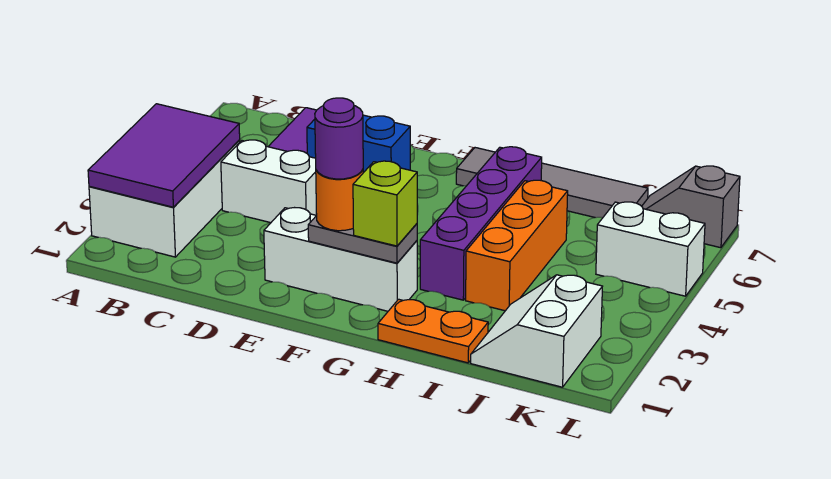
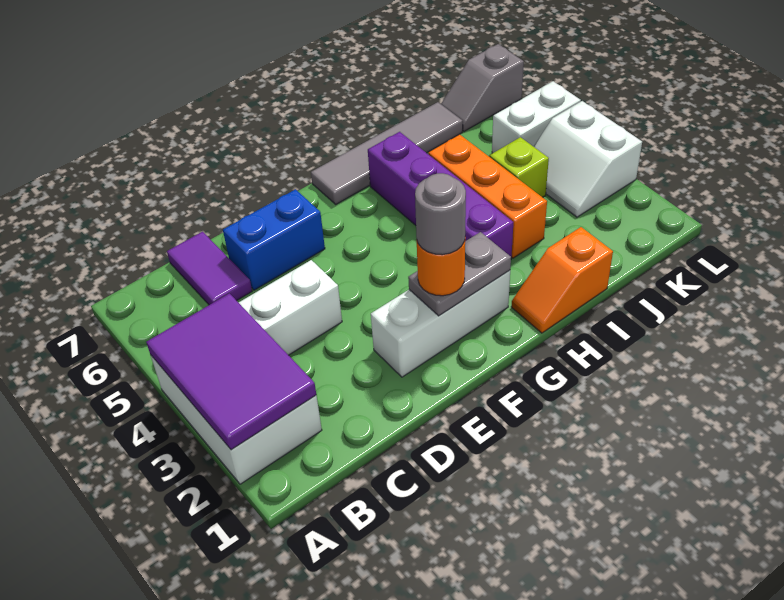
purple round brick F2 level 4 -> grey round brick F2 level 4
lime brick G2 level 3 -> lime brick J4 level 1
orange plate H1:I1 level 1 -> orange slope H1:I1 level 1 top I
white slope J1:K2 level 1 top K -> white slope K3:L4 level 1 top L

